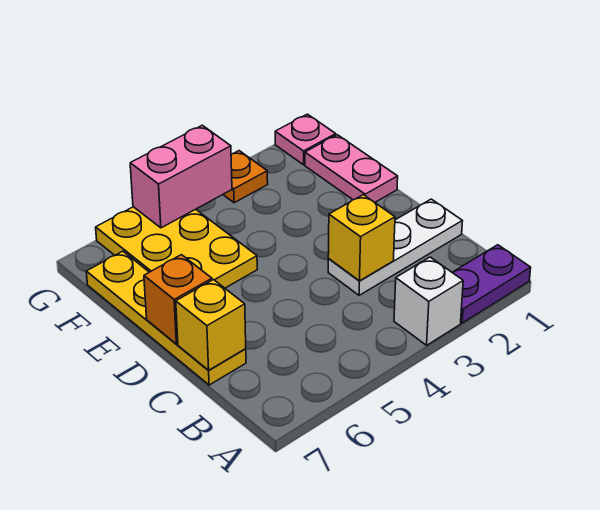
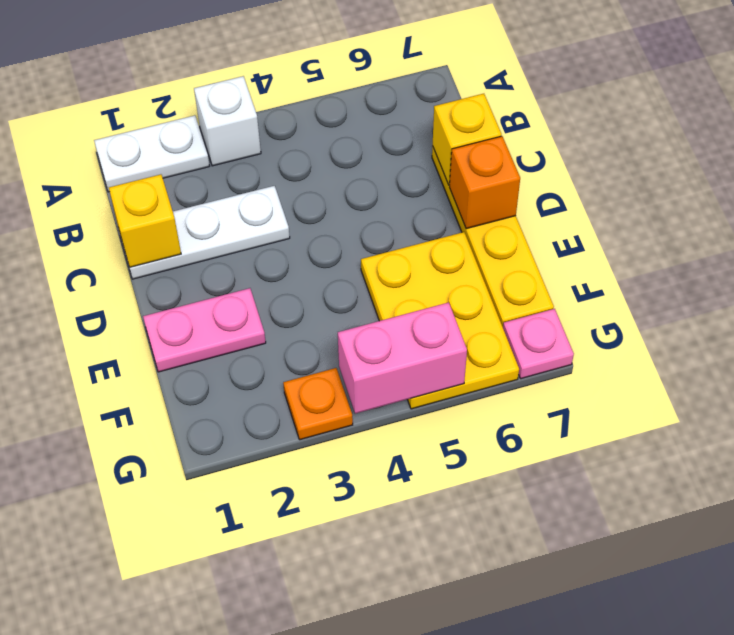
purple plate A1:A2 level 1 -> white plate A1:A2 level 1
yellow brick C3 level 2 -> yellow brick C1 level 2
pink plate E1:F1 level 1 -> pink plate E1:E2 level 1
pink plate G1 level 1 -> pink plate G7 level 1

